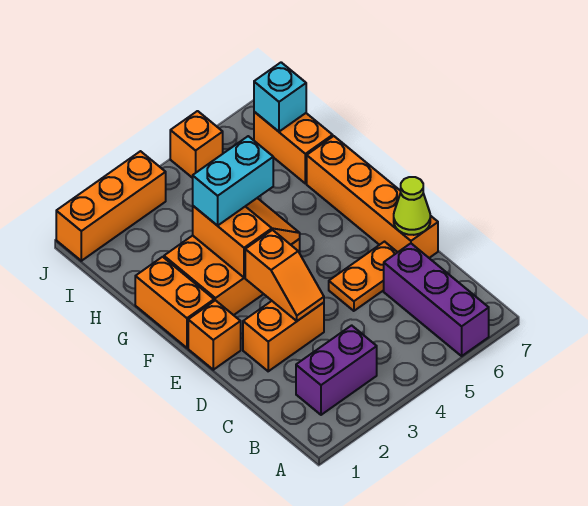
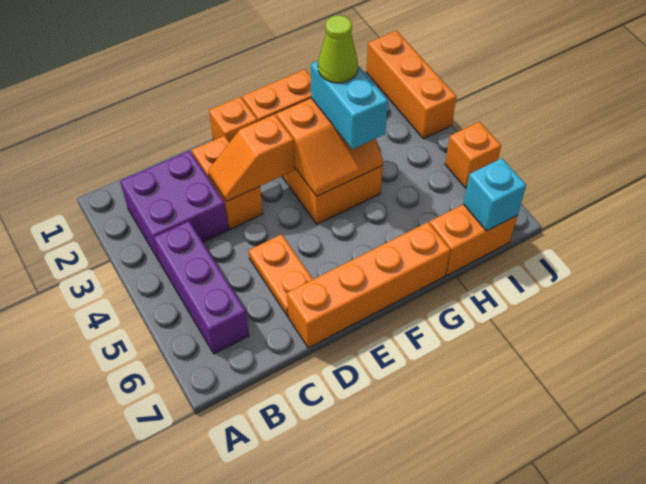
purple brick A6:C6 level 1 -> purple brick B4:B6 level 1
purple brick B2:B3 level 1 -> purple brick B2:C3 level 1
lime cone D7 level 2 -> lime cone G3 level 4

